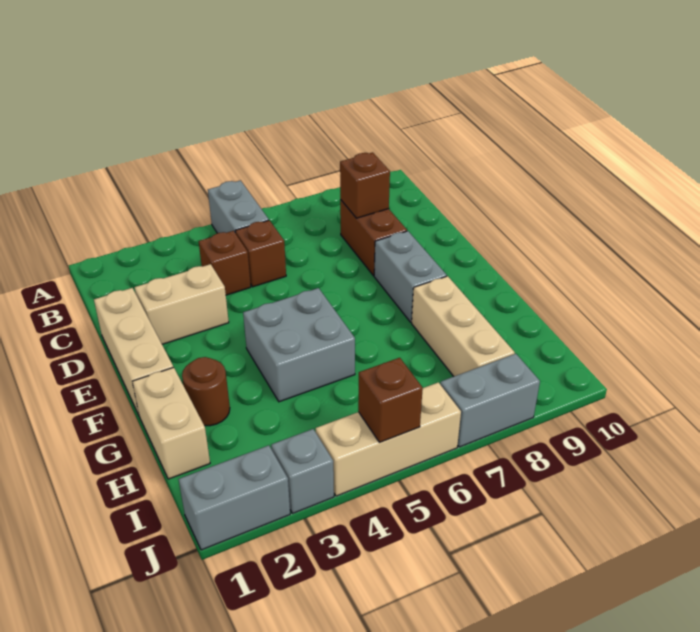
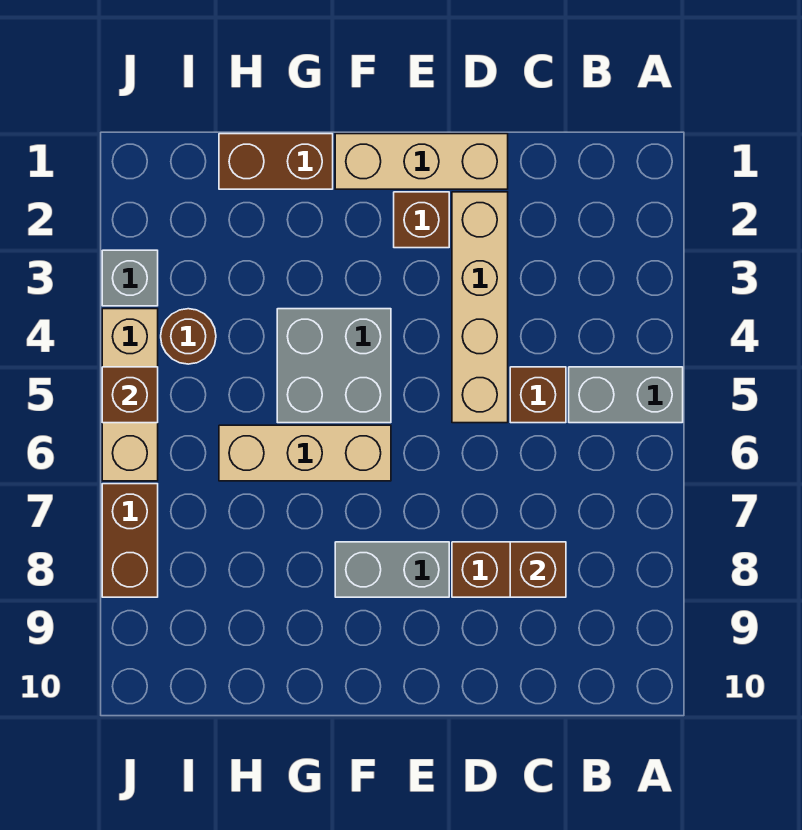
brown brick C4 level 1 -> brown brick E2 level 1
tan brick D2:D3 level 1 -> tan brick D2:D5 level 1
tan brick G1:H1 level 1 -> brown brick G1:H1 level 1
brown round brick G2 level 1 -> brown round brick I4 level 1
tan brick G8:I8 level 1 -> tan brick F6:H6 level 1
grey brick J1:J2 level 1 -> none
grey brick J7:J8 level 1 -> brown brick J7:J8 level 1

